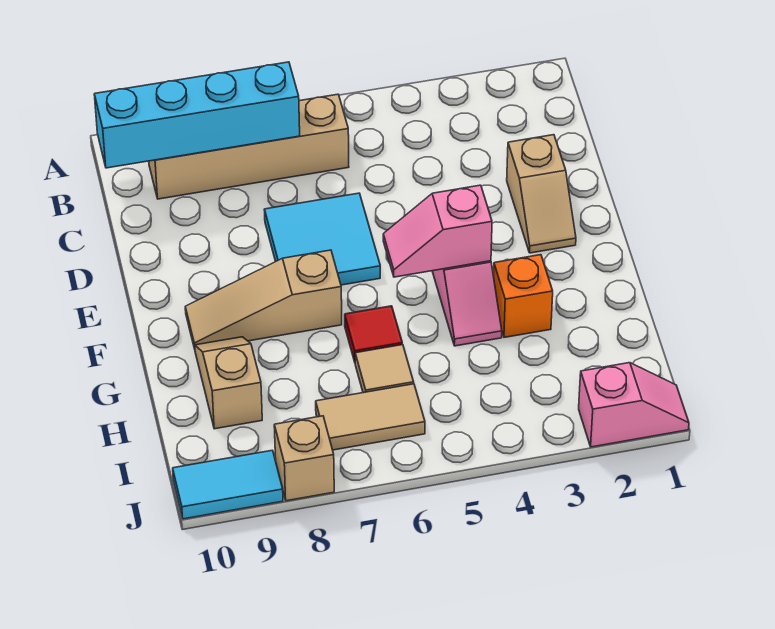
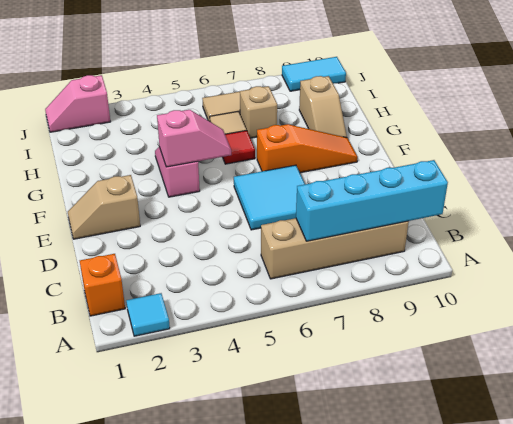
none -> cyan tile A2 level 1
tan slope D2:E2 level 1 top D -> tan slope E1:E2 level 1 top 2
tan slope F7:F9 level 1 top 7 -> orange slope F7:F9 level 1 top 7
orange brick G3 level 1 -> orange brick B1 level 1
tan brick J8 level 1 -> tan brick H7 level 1

